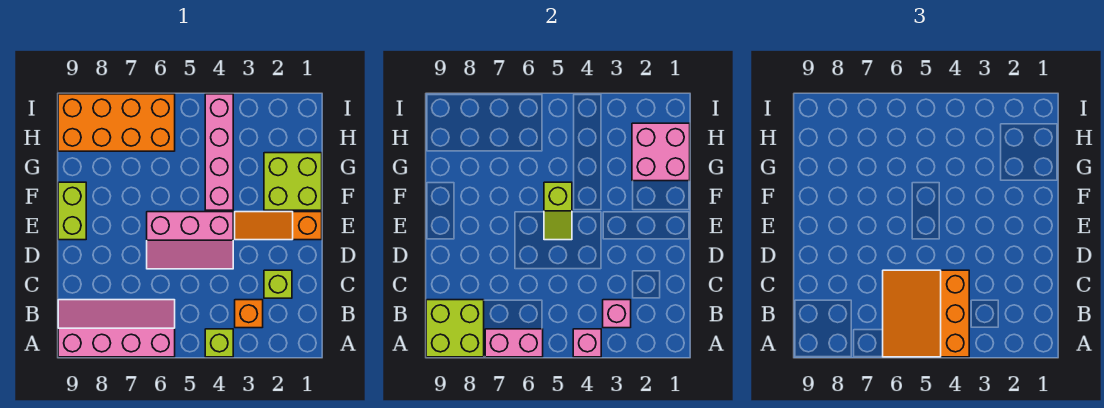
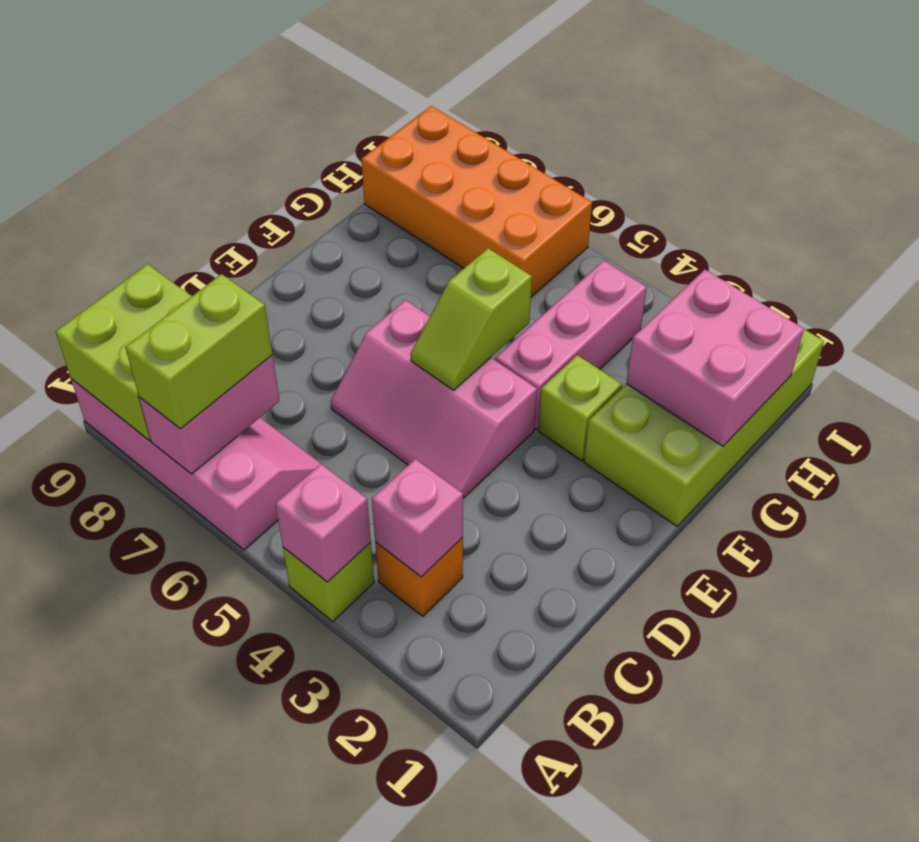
orange slope A4:C6 level 3 top 4 -> none
pink brick A6:A7 level 2 -> pink brick A7:B7 level 2
lime brick C2 level 1 -> lime brick F3 level 1
orange slope E1:E3 level 1 top 1 -> none
lime brick E9:F9 level 1 -> lime brick A7:B7 level 3
lime brick F1:G2 level 1 -> lime brick F1:I2 level 1
pink brick F4:I4 level 1 -> pink brick F4:H4 level 1

